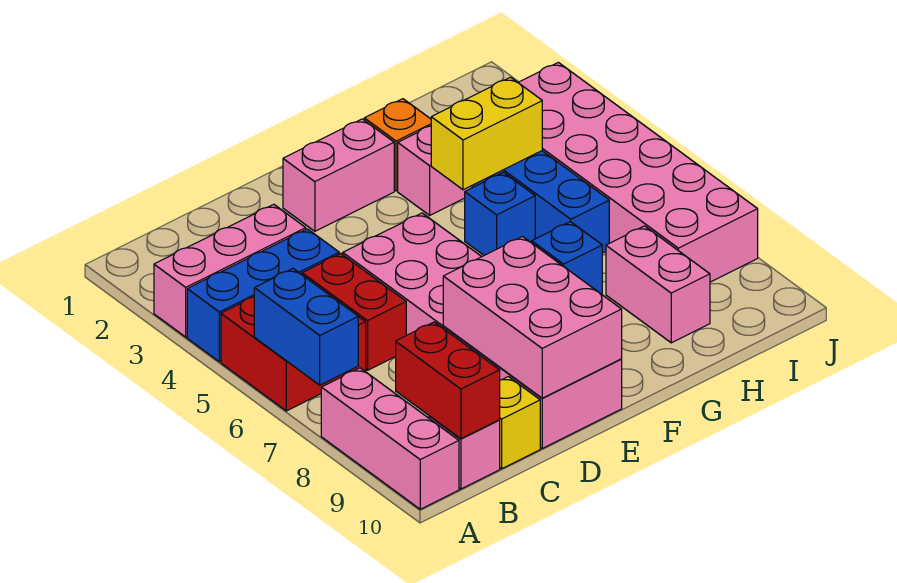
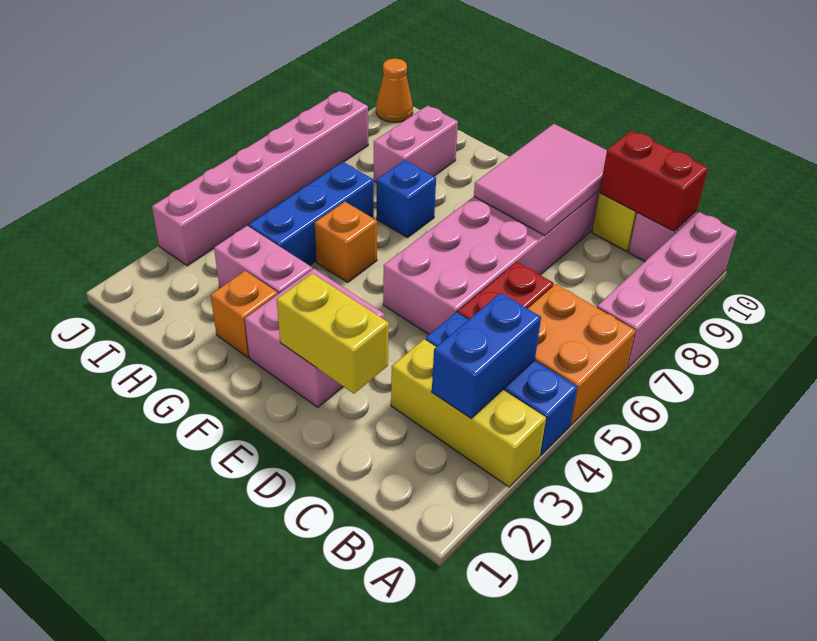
pink brick A3:C3 level 1 -> yellow brick A3:C3 level 1
red brick A5:B6 level 1 -> orange brick A5:B6 level 1
blue brick A6:A7 level 2 -> blue brick B3:B4 level 2
pink brick A8:A10 level 1 -> pink brick A7:A10 level 1
red brick B9:B10 level 2 -> red brick B10:C10 level 2
pink brick D8:E10 level 2 -> pink tile D8:E10 level 2
pink brick E2:F2 level 1 -> pink brick E2:F3 level 1
yellow brick G4:H4 level 2 -> yellow brick D2:E2 level 2
blue brick G5 level 1 -> orange brick G5 level 1
pink brick I3:J8 level 1 -> pink brick J3:J8 level 1
none -> orange cone J10 level 1

